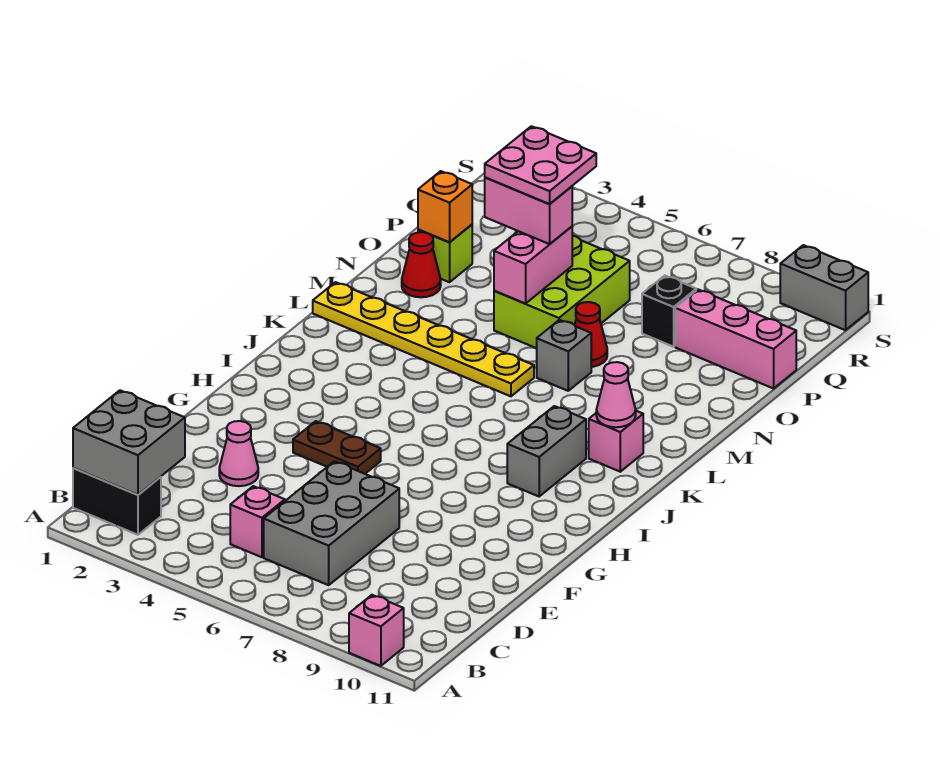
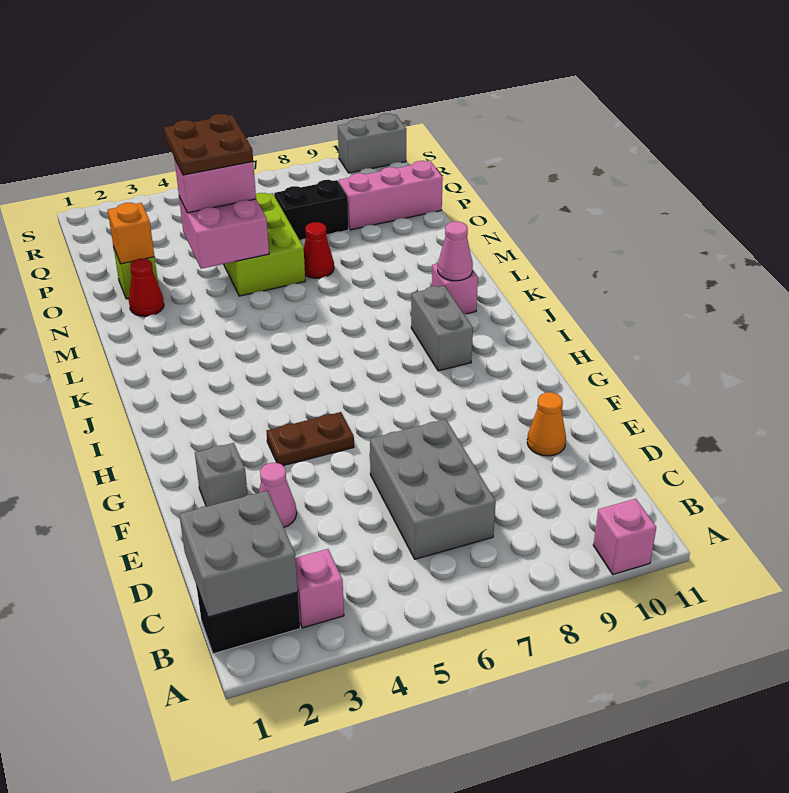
pink brick C5 level 1 -> pink brick B3 level 1
none -> orange cone E10 level 1
yellow plate L1:L6 level 1 -> none
grey brick M7 level 1 -> grey brick F2 level 1
pink brick N5:O5 level 2 -> pink brick N4:O5 level 2
pink plate O4:P5 level 4 -> brown plate O4:P5 level 4
black brick P8 level 1 -> black brick P7:P8 level 1

